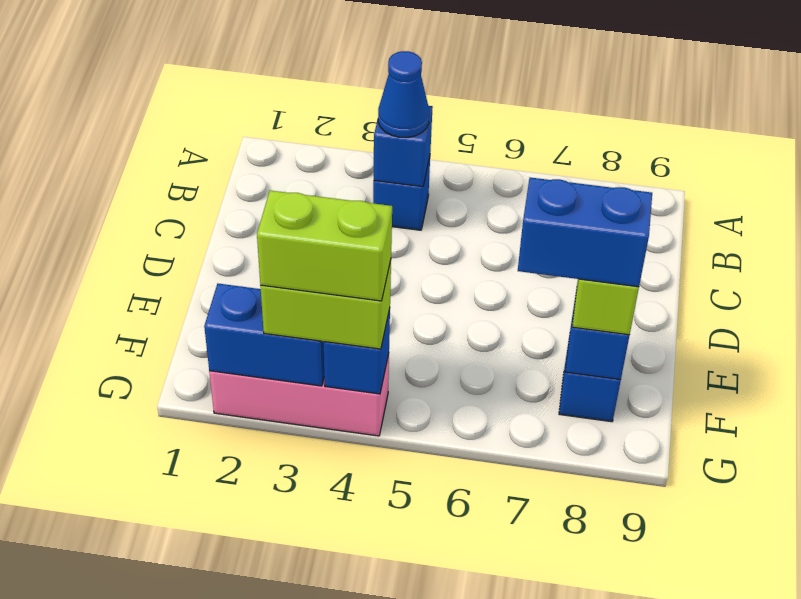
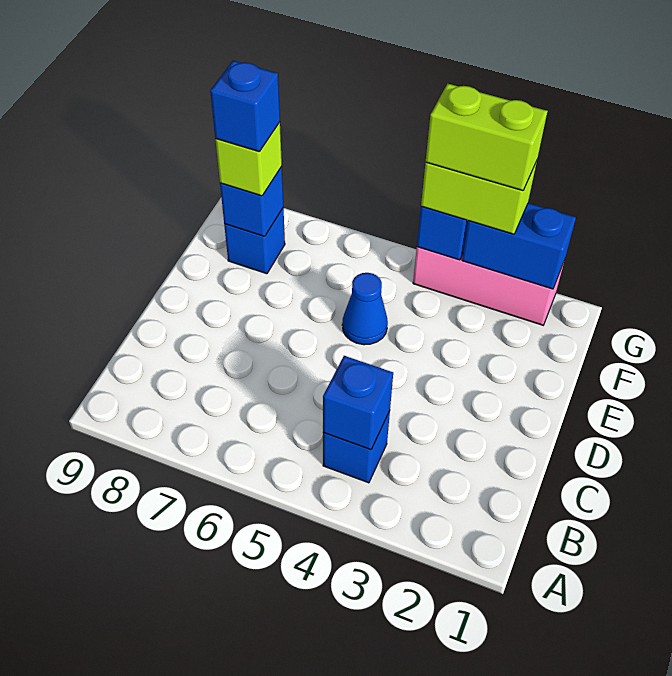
blue cone B4 level 3 -> blue cone E5 level 1
blue brick F7:F8 level 4 -> blue brick F8 level 4

